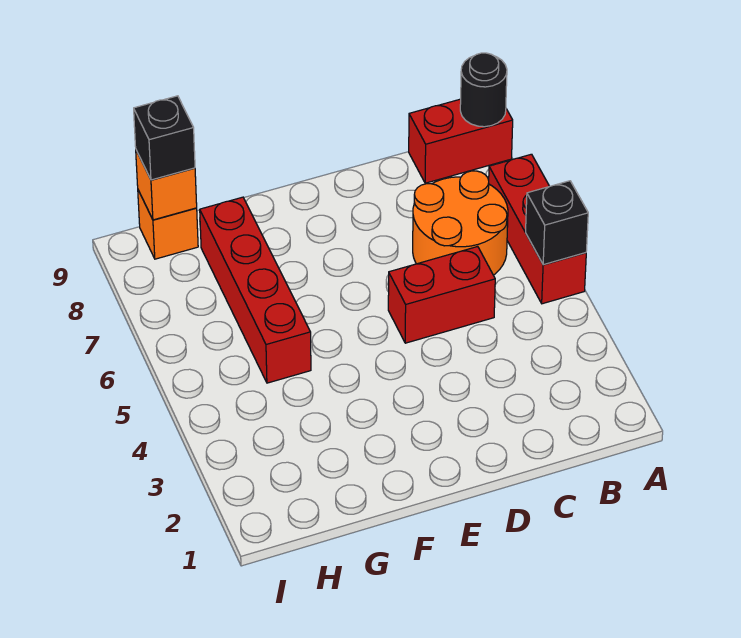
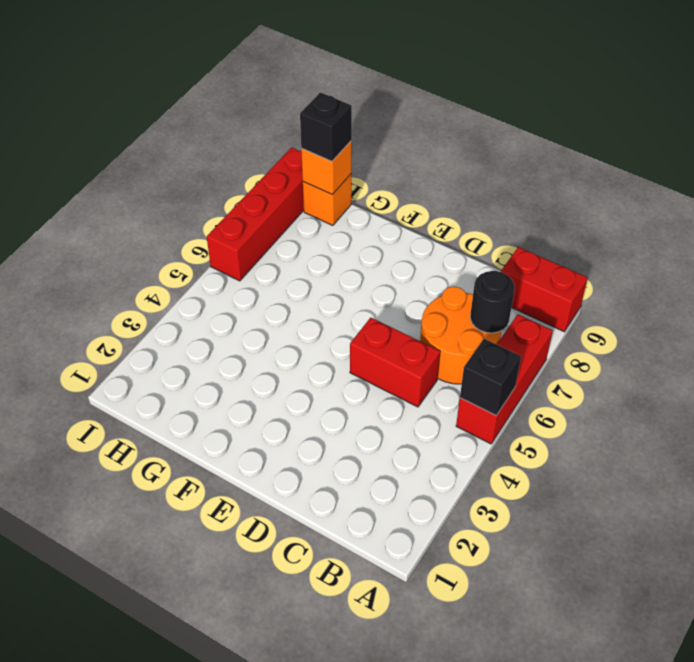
black round brick A9 level 2 -> black round brick B7 level 2
red brick G5:G8 level 1 -> red brick I6:I9 level 1

